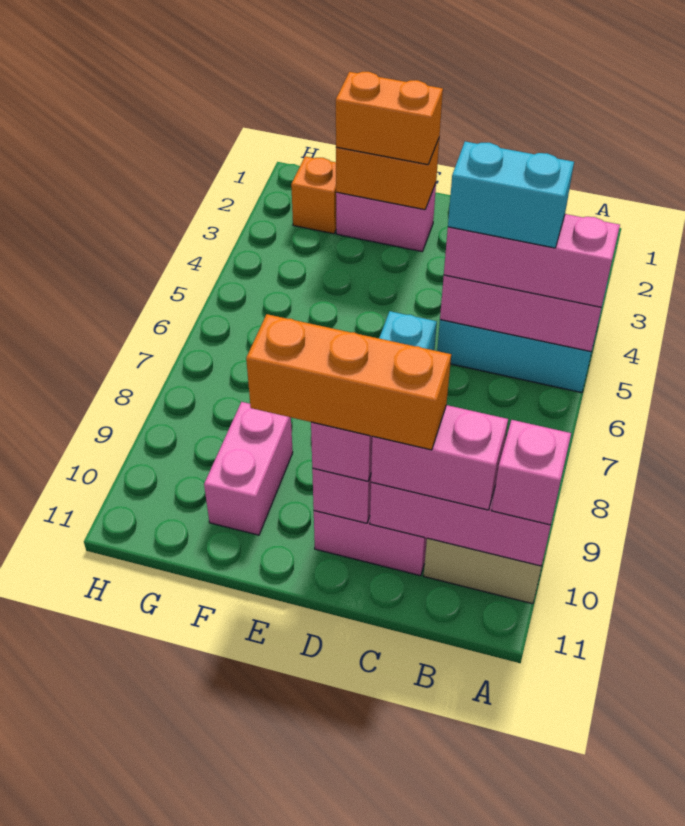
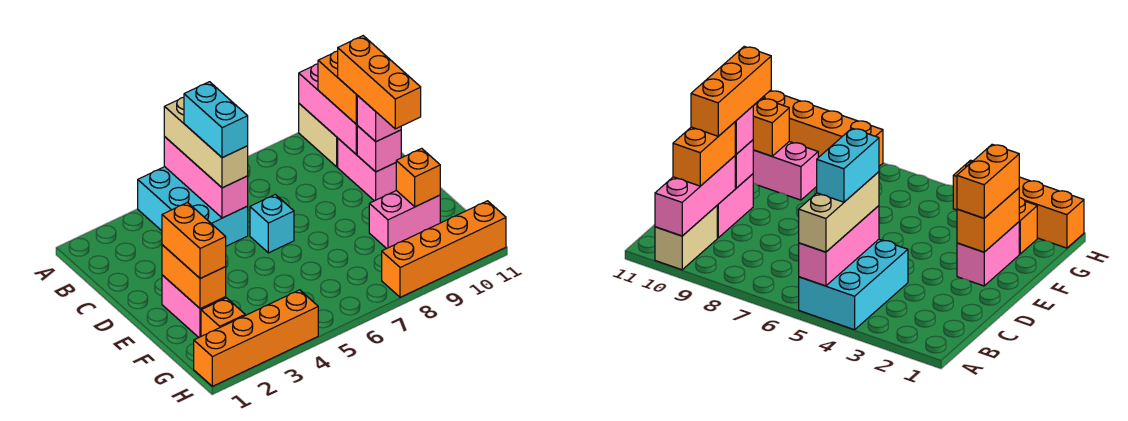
pink brick A5:C5 level 3 -> tan brick A5:C5 level 3
pink brick A10 level 3 -> none
pink brick B10:C10 level 3 -> orange brick B10:C10 level 3
none -> orange brick F10 level 2
none -> orange brick H1:H4 level 1
none -> orange brick H8:H11 level 1

